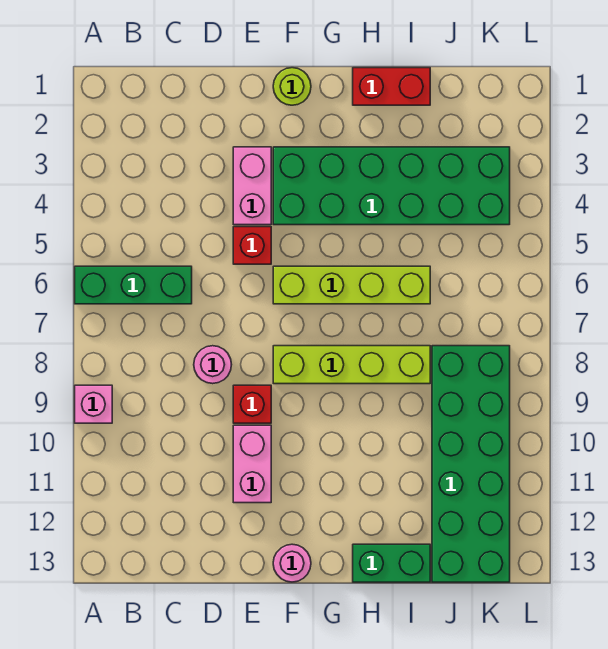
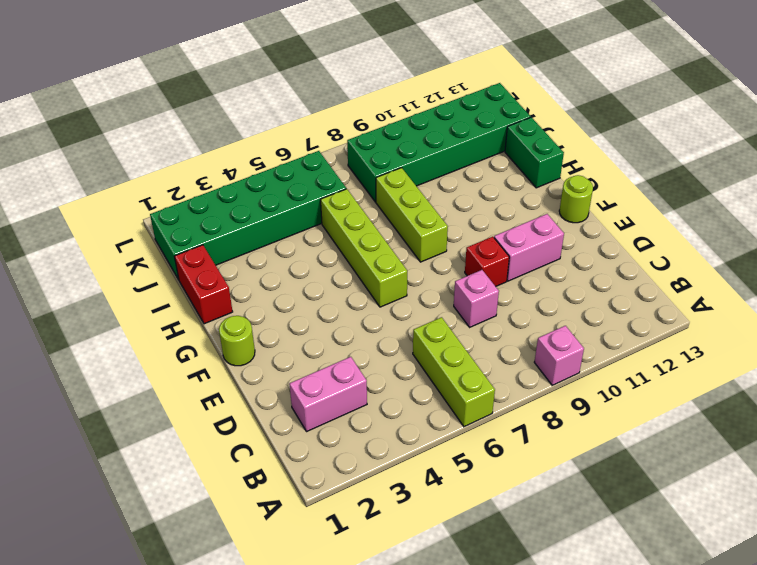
green brick A6:C6 level 1 -> lime brick A6:C6 level 1
pink round brick D8 level 1 -> pink brick D8 level 1
pink brick E3:E4 level 1 -> pink brick C2:C3 level 1
red brick E5 level 1 -> none
green brick F3:K4 level 1 -> green brick J1:K6 level 1
lime brick F8:I8 level 1 -> lime brick G8:I8 level 1
pink round brick F13 level 1 -> lime round brick F13 level 1

